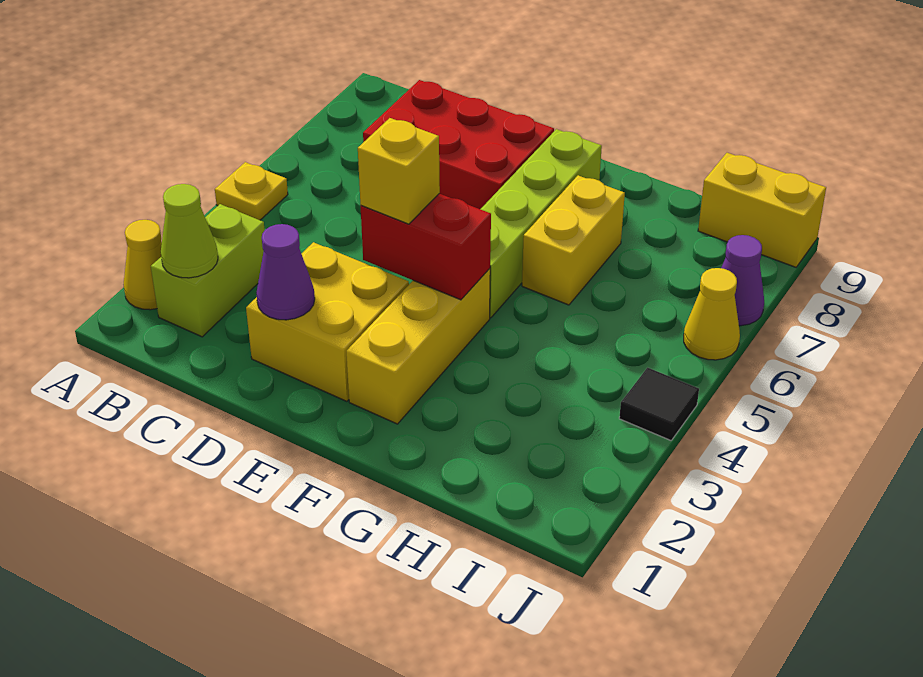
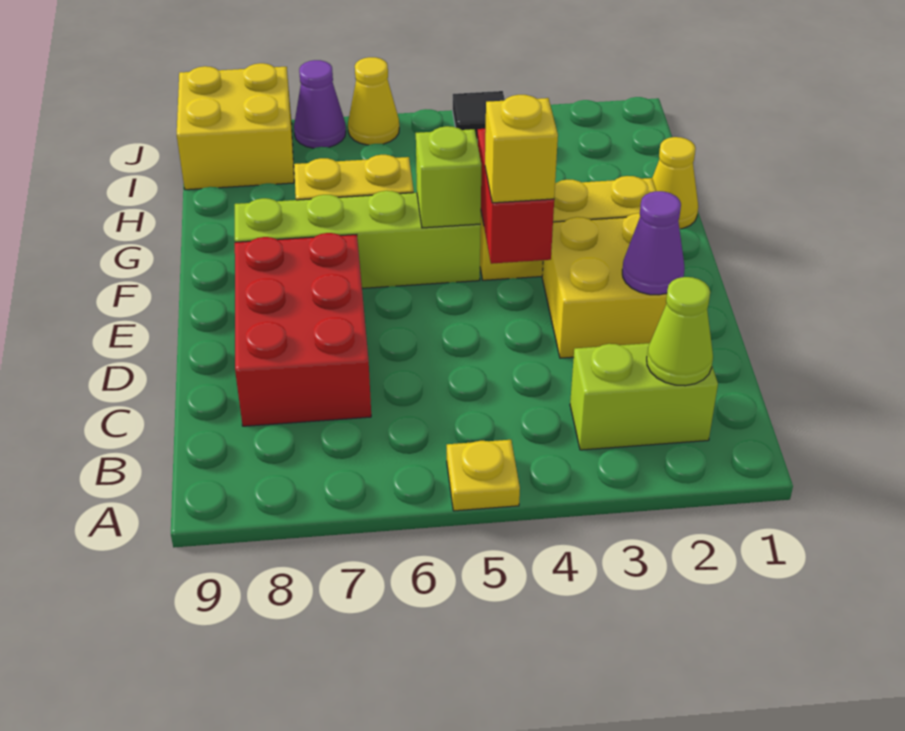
yellow cone A2 level 1 -> yellow cone G1 level 1
none -> lime brick F5 level 2
yellow brick I9:J9 level 1 -> yellow brick I8:J9 level 1

